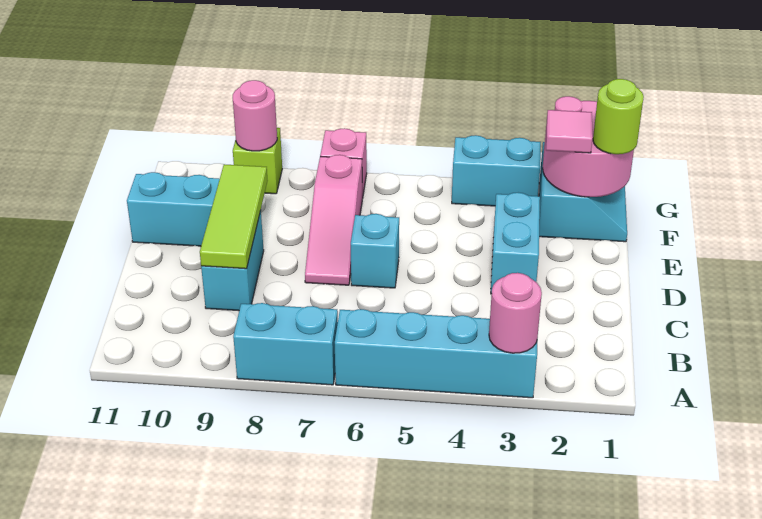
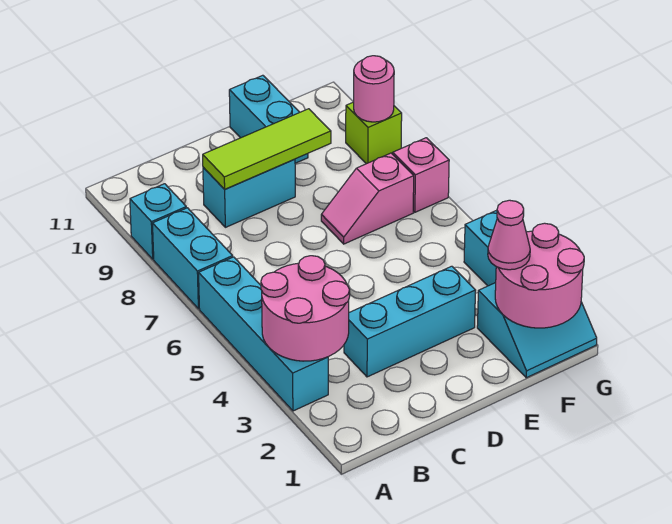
pink round brick A3 level 2 -> pink round brick A3:B4 level 2
cyan brick D3:E3 level 1 -> cyan brick C3:E3 level 1
cyan brick D6 level 1 -> cyan brick A9 level 1
pink slope D7:F7 level 1 top F -> pink slope E7:F7 level 1 top F
lime round brick F1 level 3 -> none
pink tile F2 level 3 -> pink cone F2 level 3

